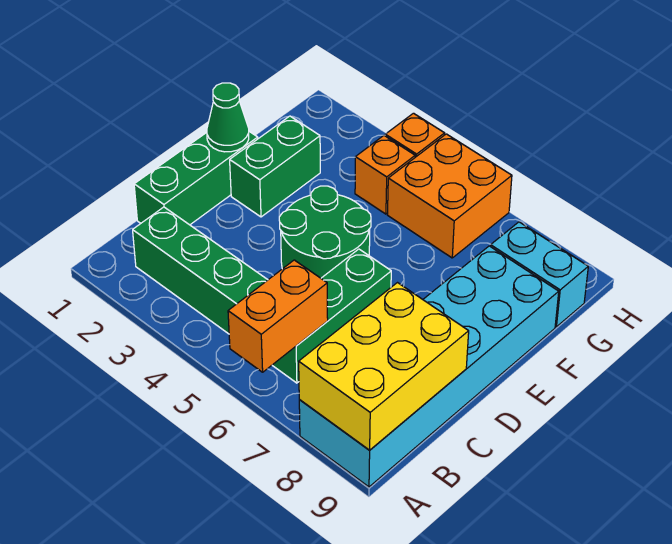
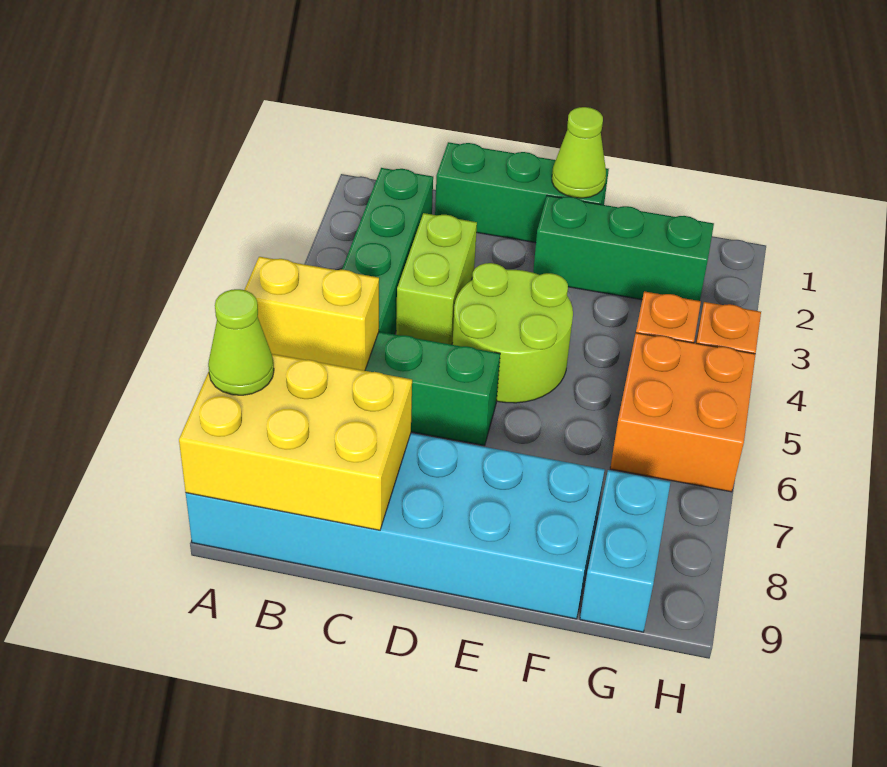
orange brick A6:B6 level 2 -> yellow brick A6:B6 level 2
none -> lime cone A8 level 3
none -> lime brick C3:C4 level 1
green round brick D4:E5 level 1 -> lime round brick D4:E5 level 1
green cone E1 level 2 -> lime cone E1 level 2
green brick E2:F2 level 1 -> green brick E2:G2 level 1

